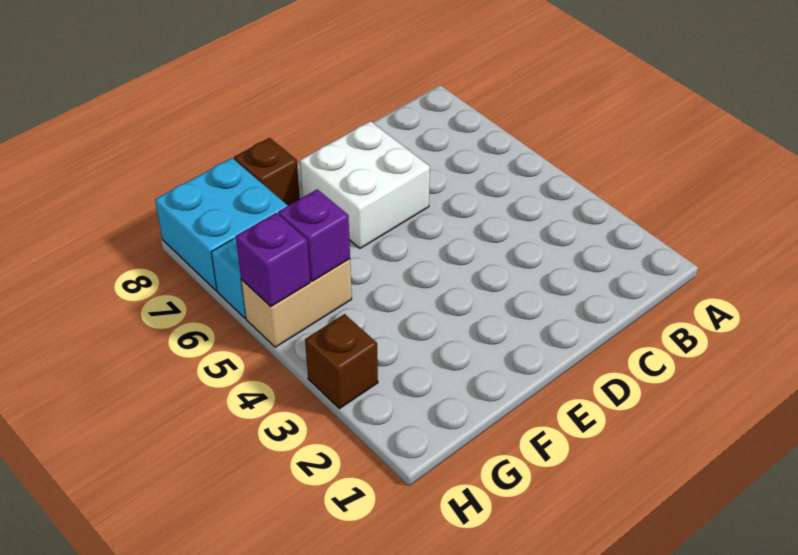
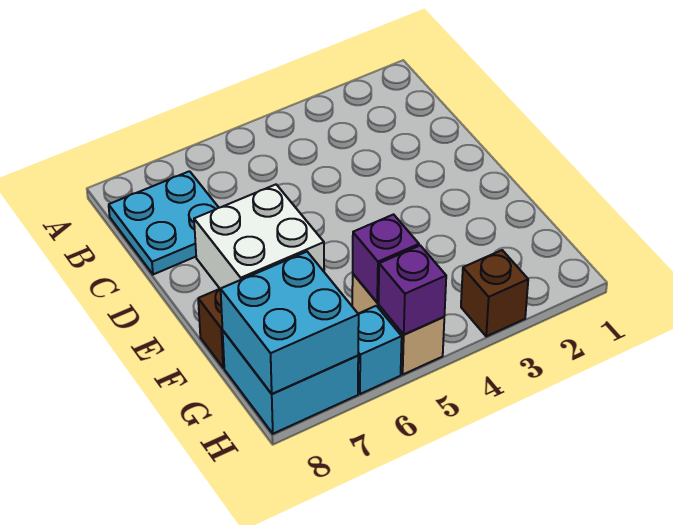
none -> cyan plate B7:C8 level 1
none -> cyan brick G7:H8 level 2

